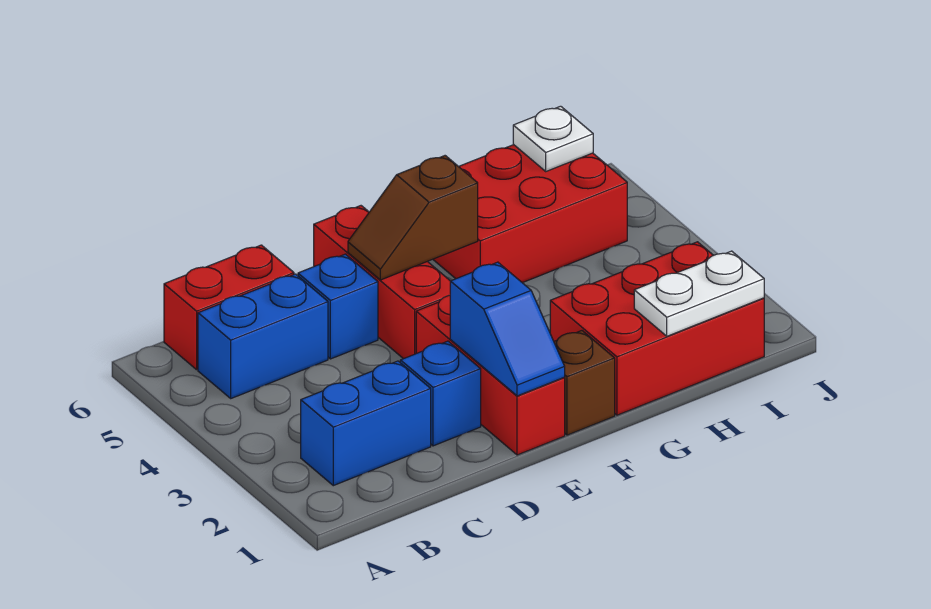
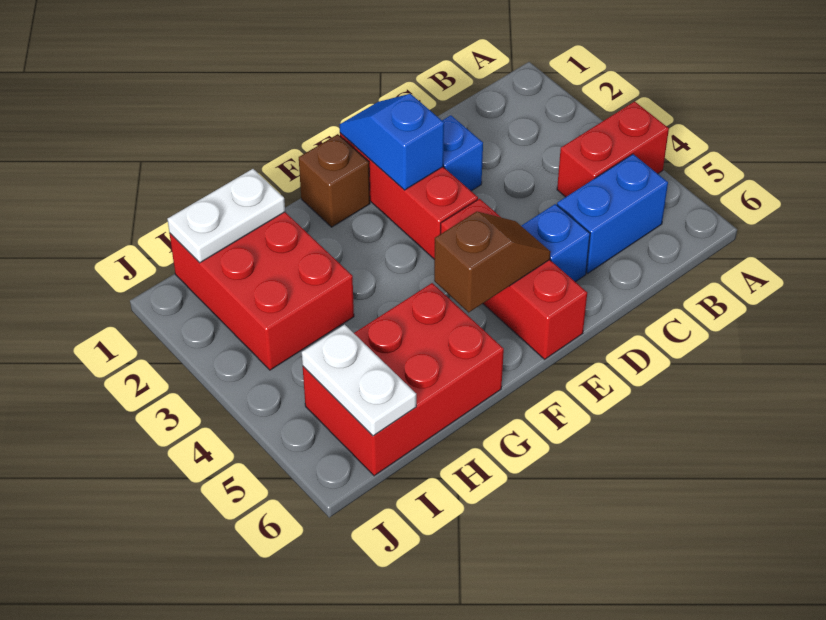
blue brick B2:C2 level 1 -> none
red brick B6:C6 level 1 -> red brick A4:B4 level 1
red brick G1:I2 level 1 -> red brick H1:I3 level 1
white plate I6 level 2 -> white plate I5:I6 level 2

